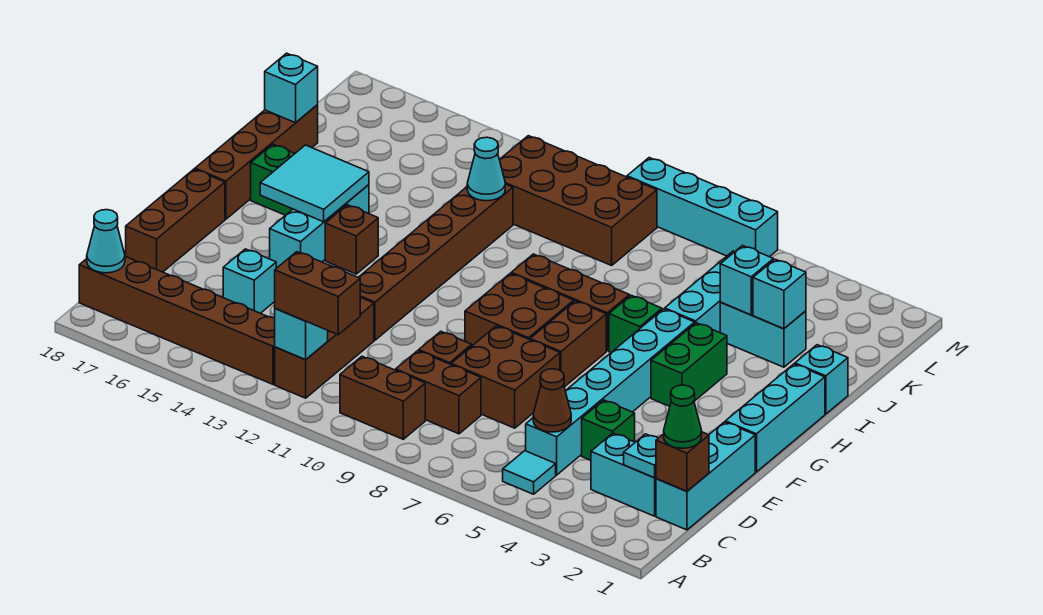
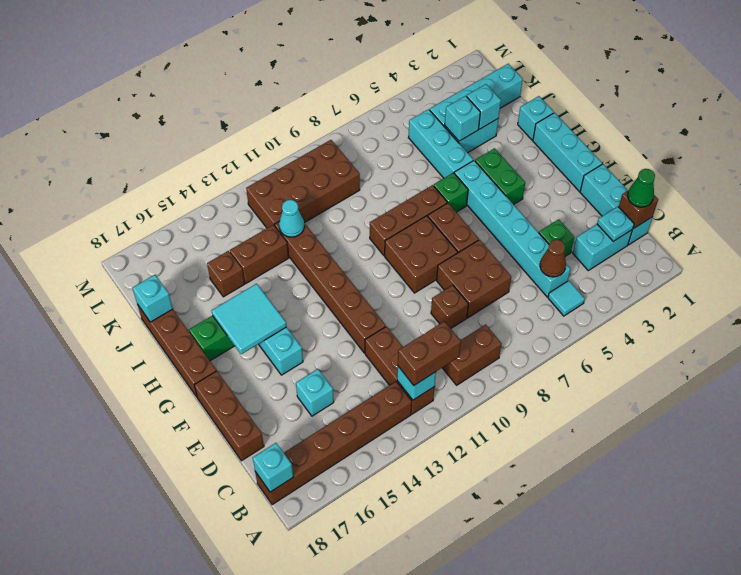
cyan cone B18 level 2 -> cyan brick B18 level 2
brown brick C8:C9 level 1 -> brown brick J13:J14 level 1
brown brick G14 level 1 -> brown brick J15 level 1
cyan brick M6:M9 level 1 -> cyan brick K1:K4 level 1

